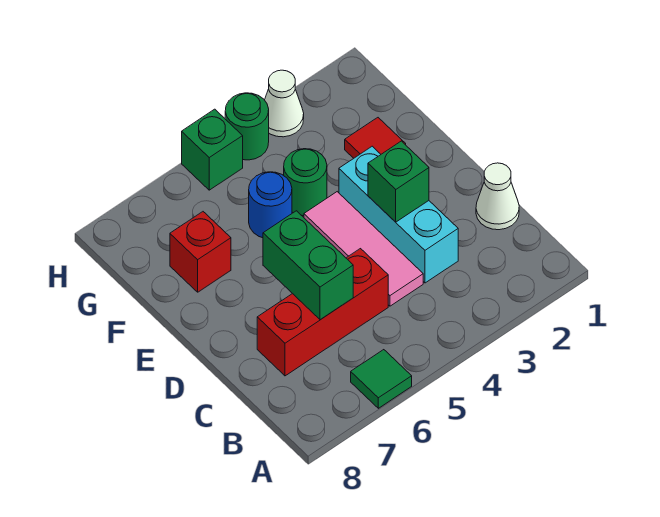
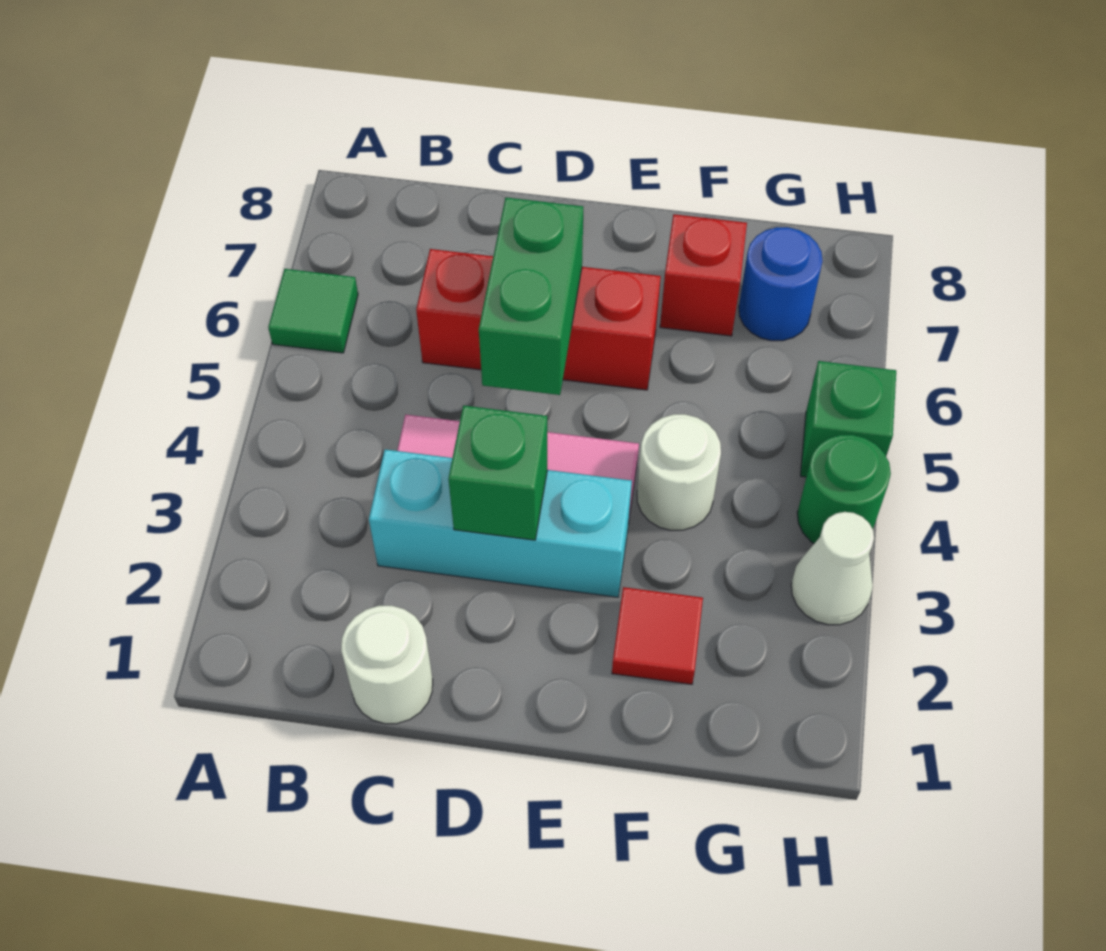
white cone C1 level 1 -> white round brick C1 level 1
red brick C5:C7 level 1 -> red brick C6:E6 level 1
green brick C6:D6 level 2 -> green brick D5:D6 level 2
green round brick F4 level 1 -> white round brick F4 level 1
blue round brick F5 level 1 -> blue round brick G7 level 1

